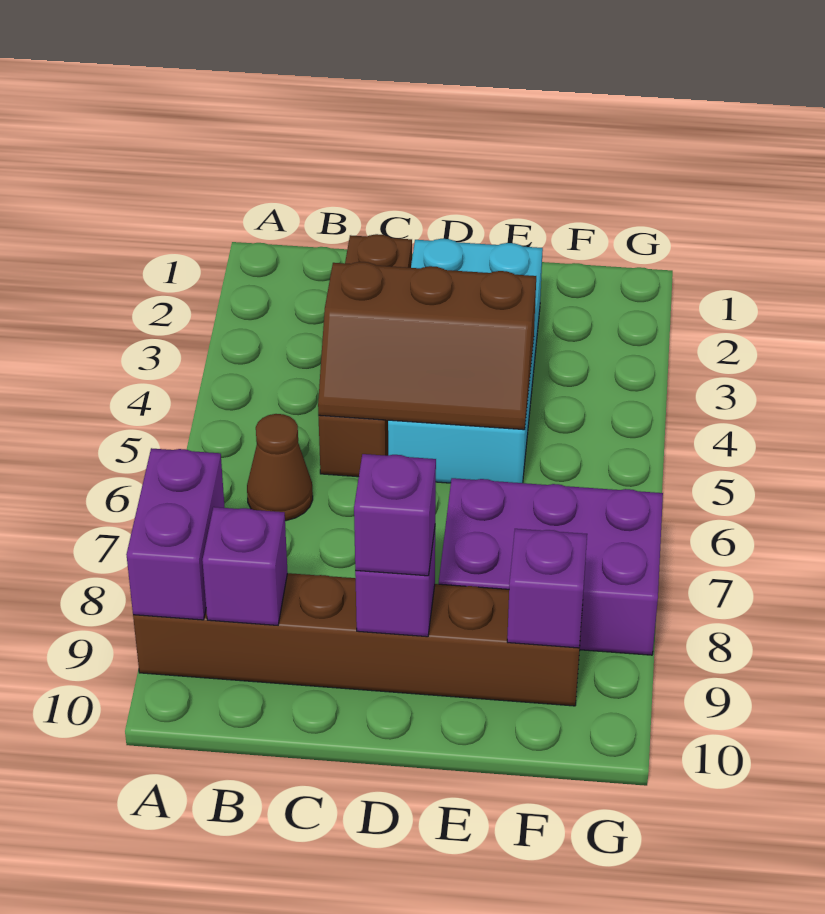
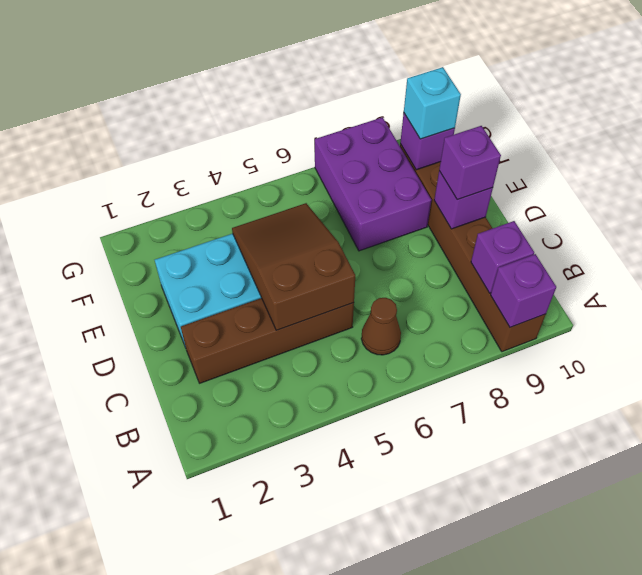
purple brick A8:A9 level 2 -> purple brick A9 level 2
brown slope C4:E5 level 2 top 4 -> brown slope C4:E5 level 2 top C
none -> cyan brick F9 level 3

